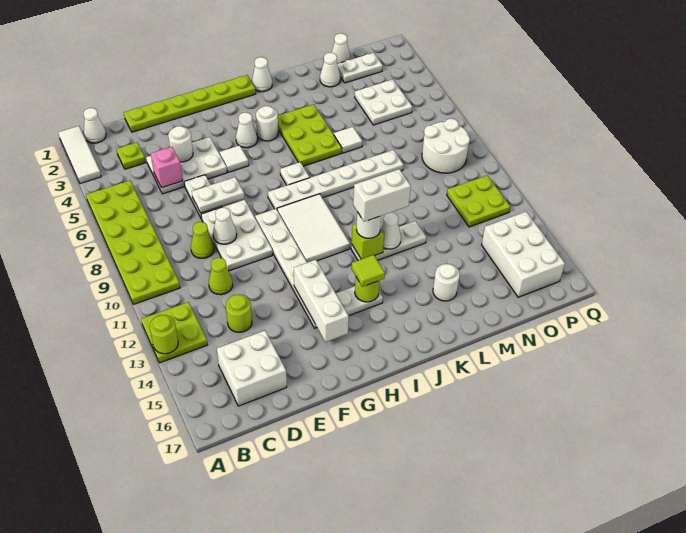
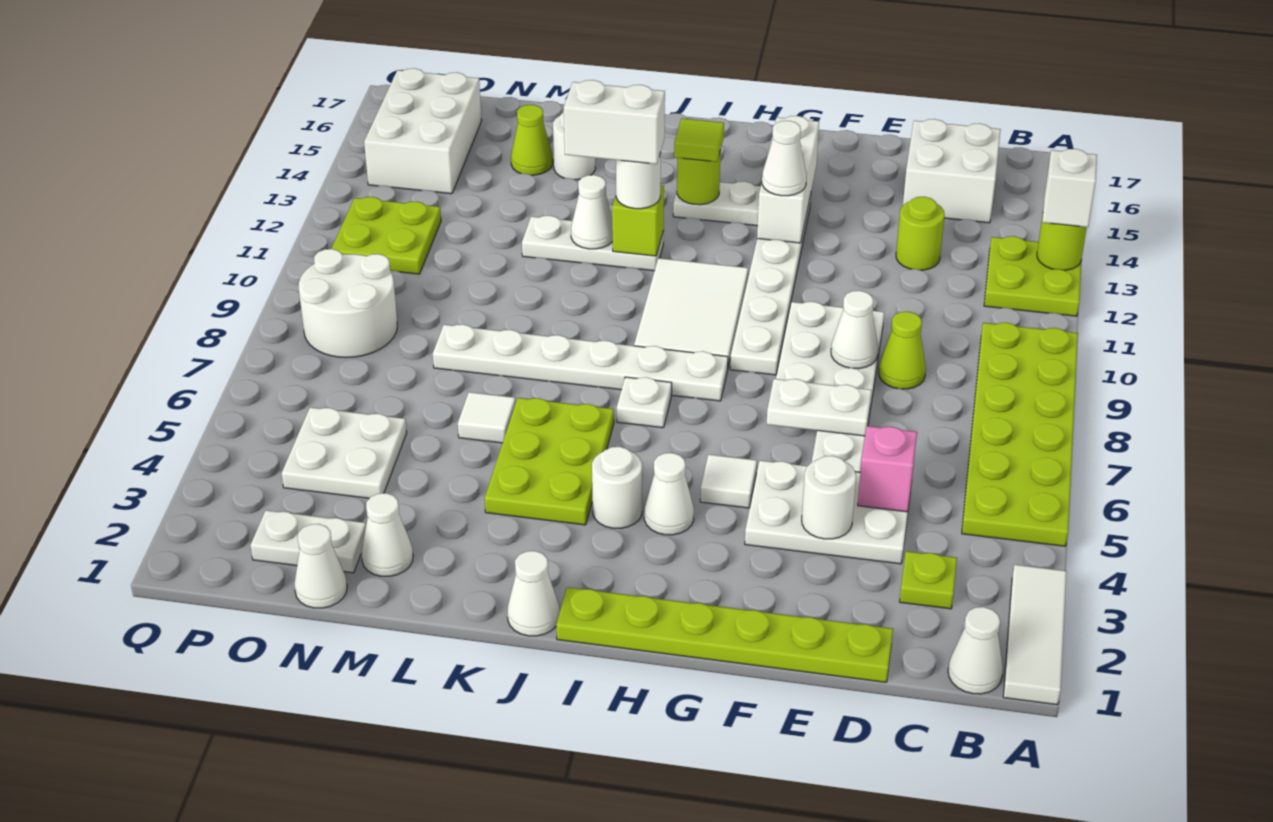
none -> white brick A13 level 3
lime cone D11 level 1 -> lime cone M15 level 1
none -> white cone G13 level 3

